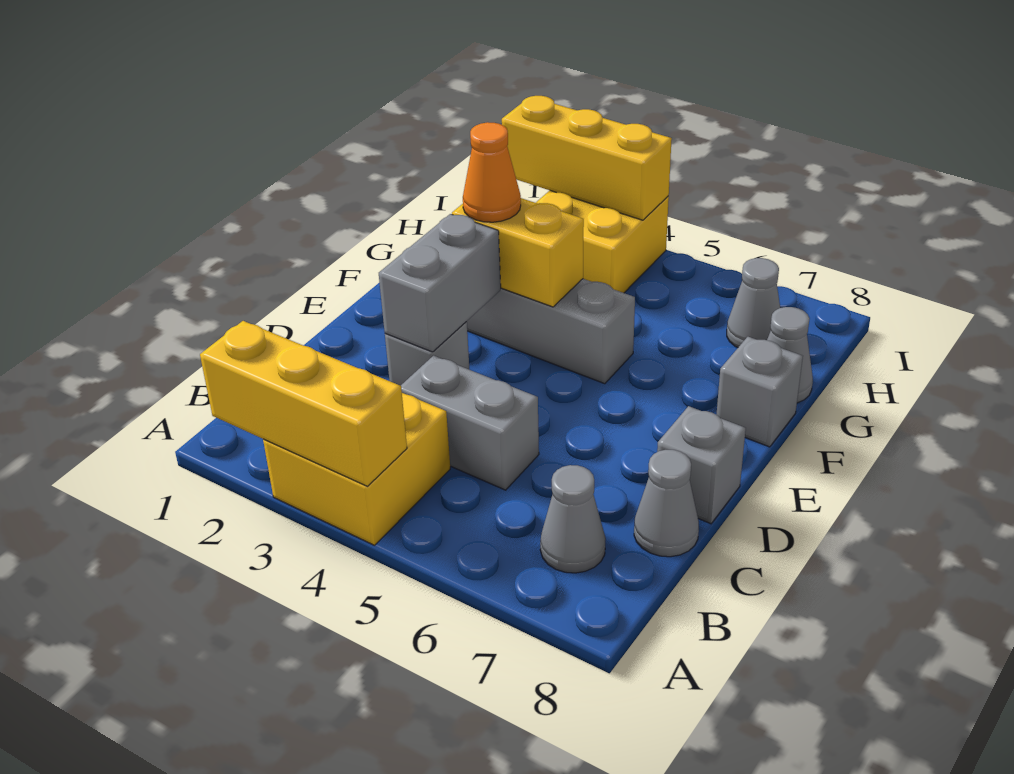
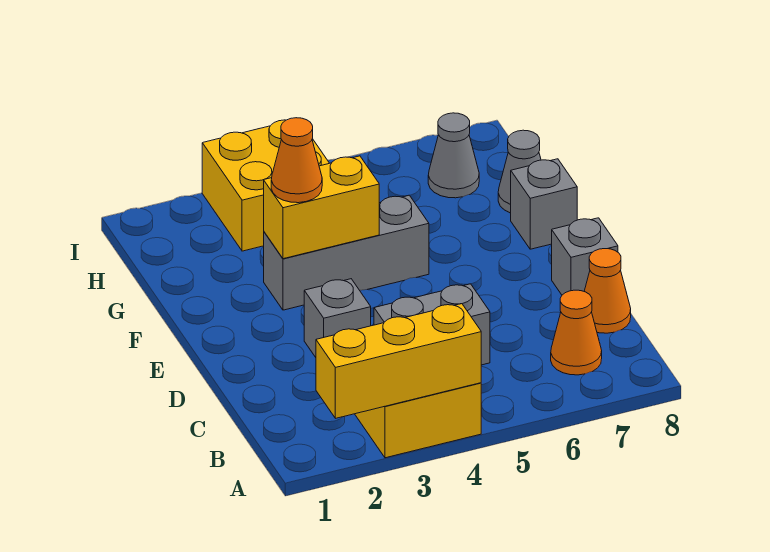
grey cone B7 level 1 -> orange cone B7 level 1
grey cone C8 level 1 -> orange cone C8 level 1
grey brick D3:E3 level 2 -> none
yellow brick I2:I4 level 2 -> none

